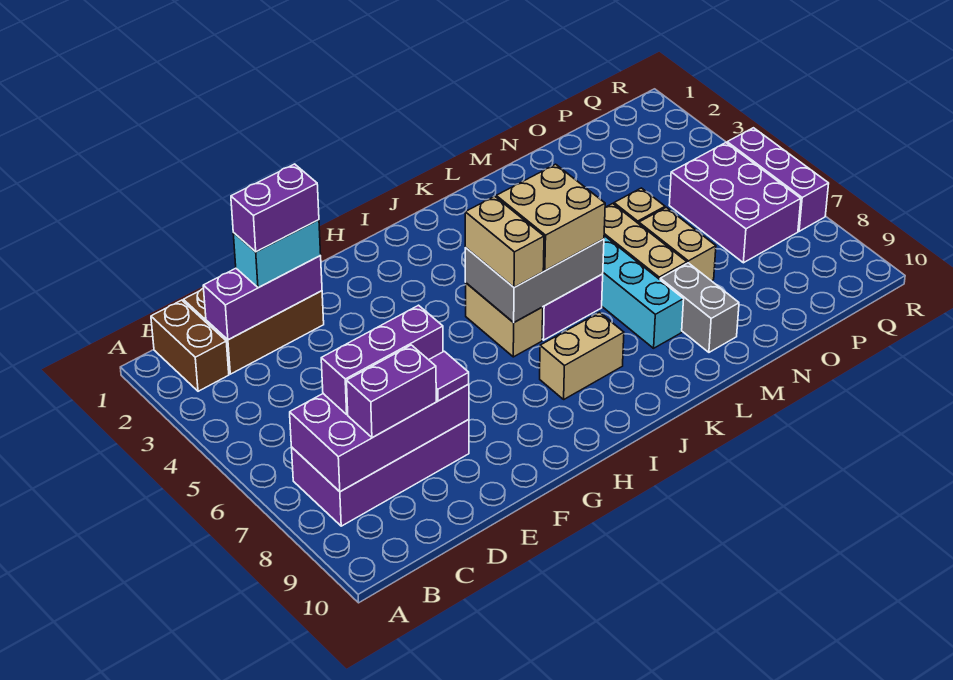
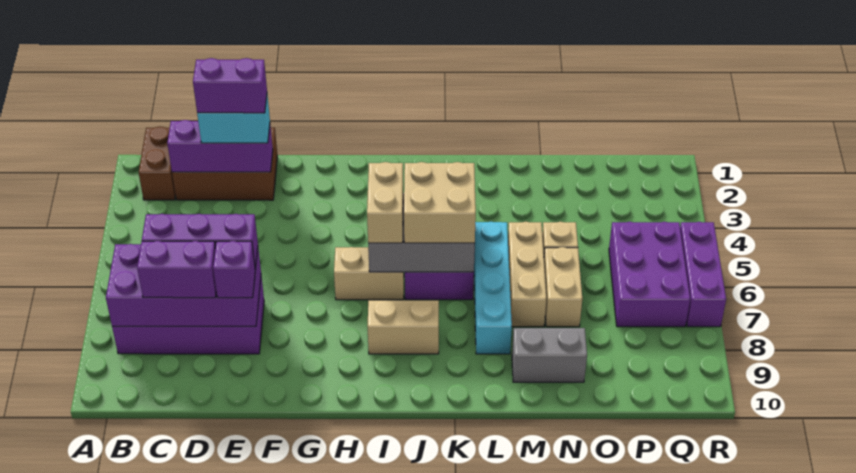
purple tile E8 level 3 -> purple brick E8 level 3
tan brick I5:I6 level 1 -> tan brick H6:I6 level 1
grey brick M8:M9 level 1 -> grey brick M9:N9 level 1

